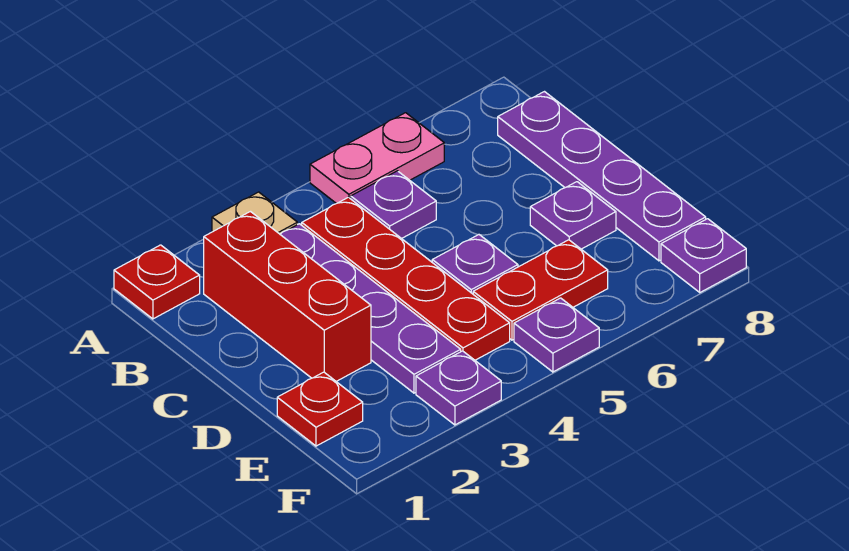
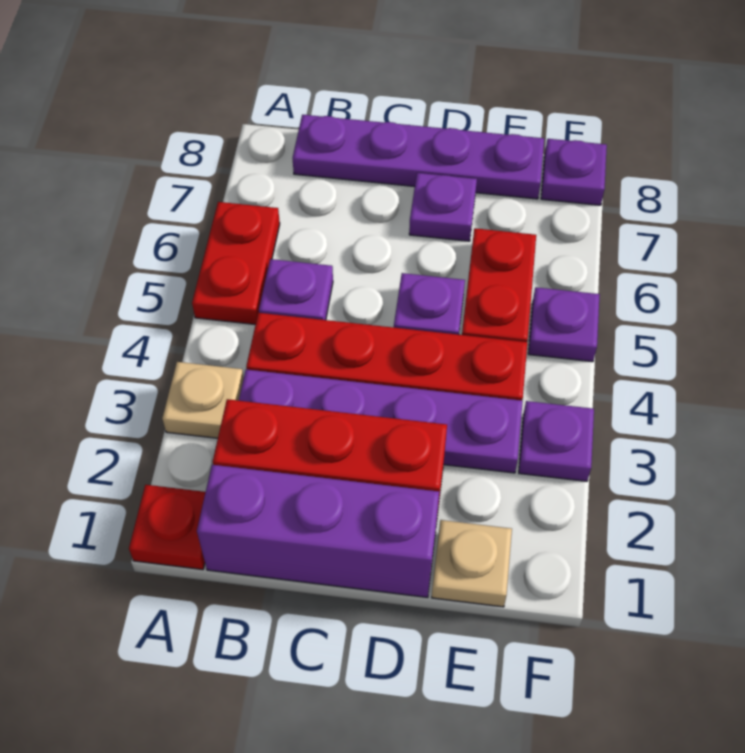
pink plate A5:A6 level 1 -> red plate A5:A6 level 1
none -> purple brick B1:D1 level 1
red plate E1 level 1 -> tan plate E1 level 1

